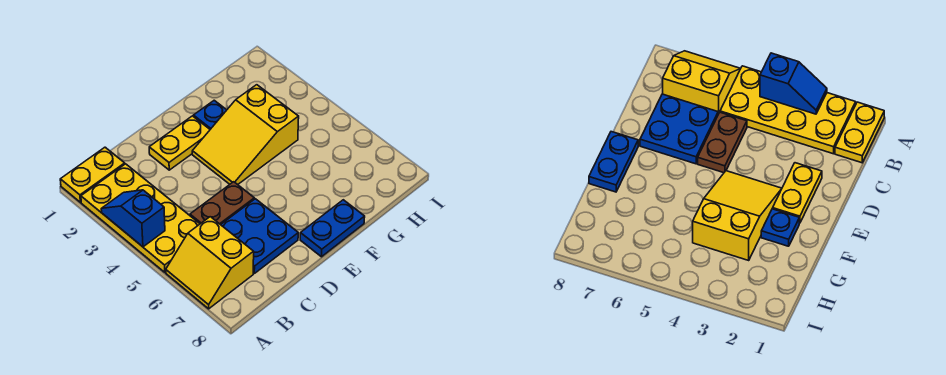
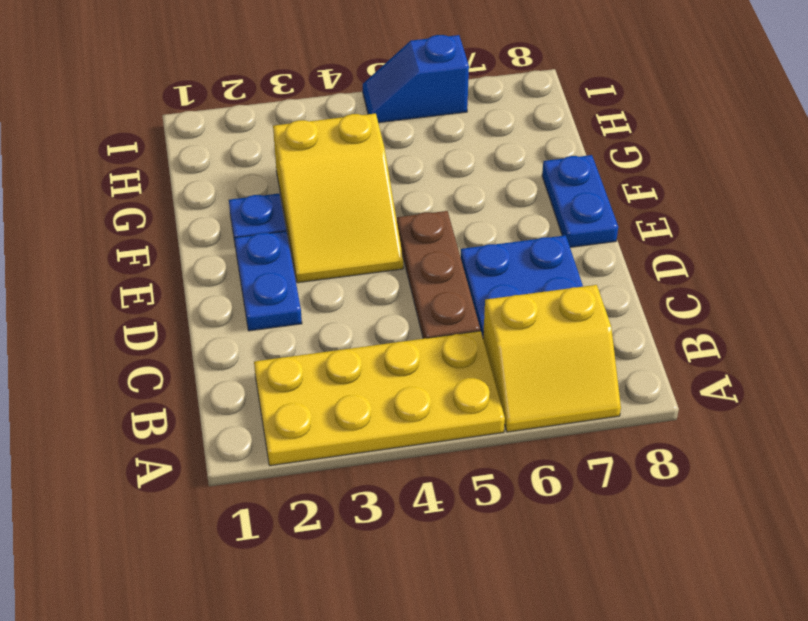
yellow plate A1:B1 level 1 -> none
blue slope A3:A4 level 2 top 4 -> blue slope I5:I6 level 1 top 6
brown plate C5:D5 level 1 -> brown plate C5:E5 level 1
yellow plate D2:E2 level 1 -> blue plate D2:E2 level 1

